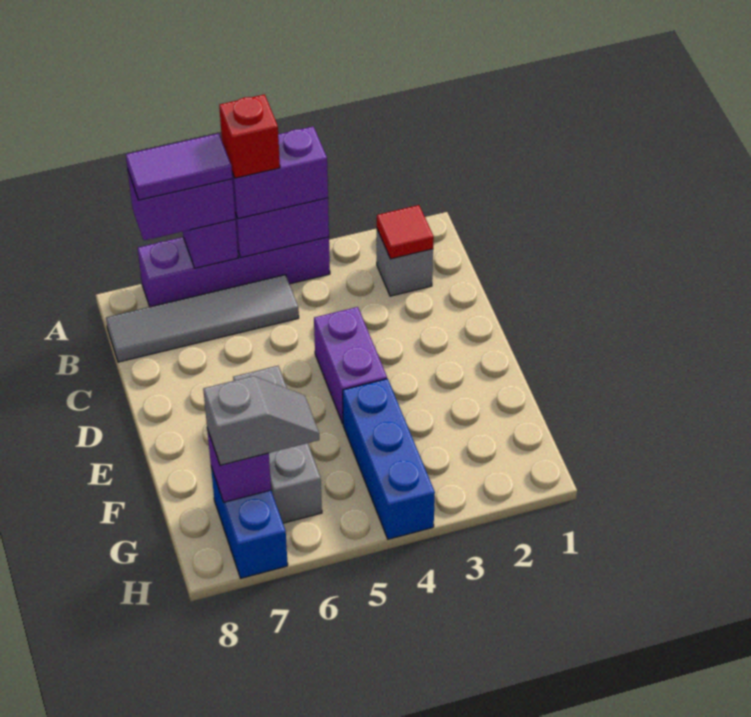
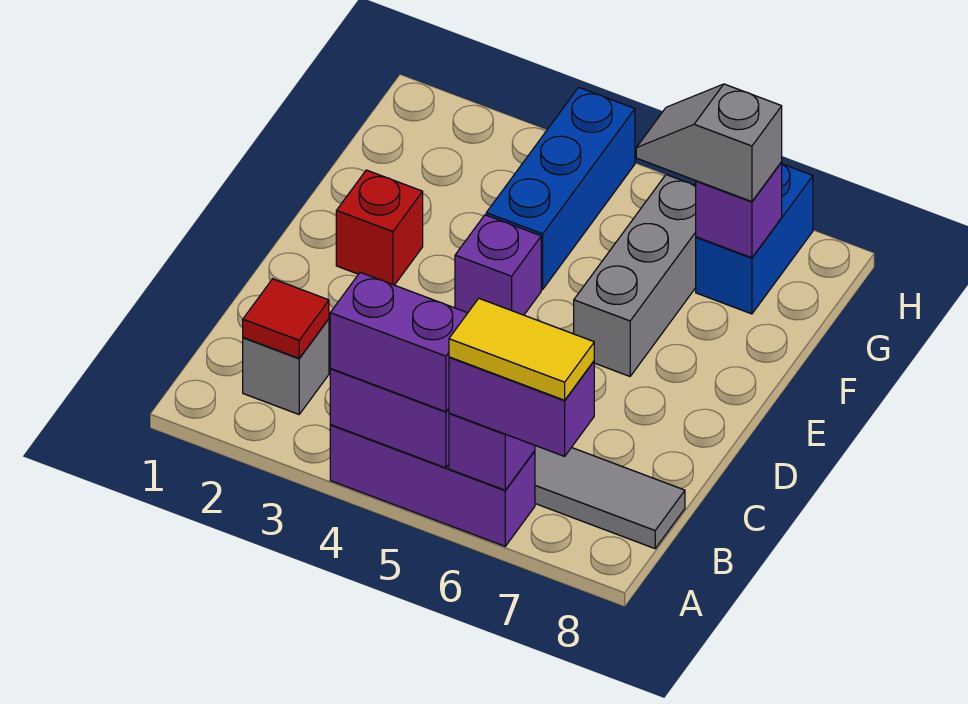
purple brick A4:A7 level 1 -> purple brick A4:A6 level 1
red brick A5 level 4 -> red brick E2 level 1
purple tile A6:A7 level 4 -> yellow tile A6:A7 level 4
purple brick D4:E4 level 1 -> purple brick E4 level 1

